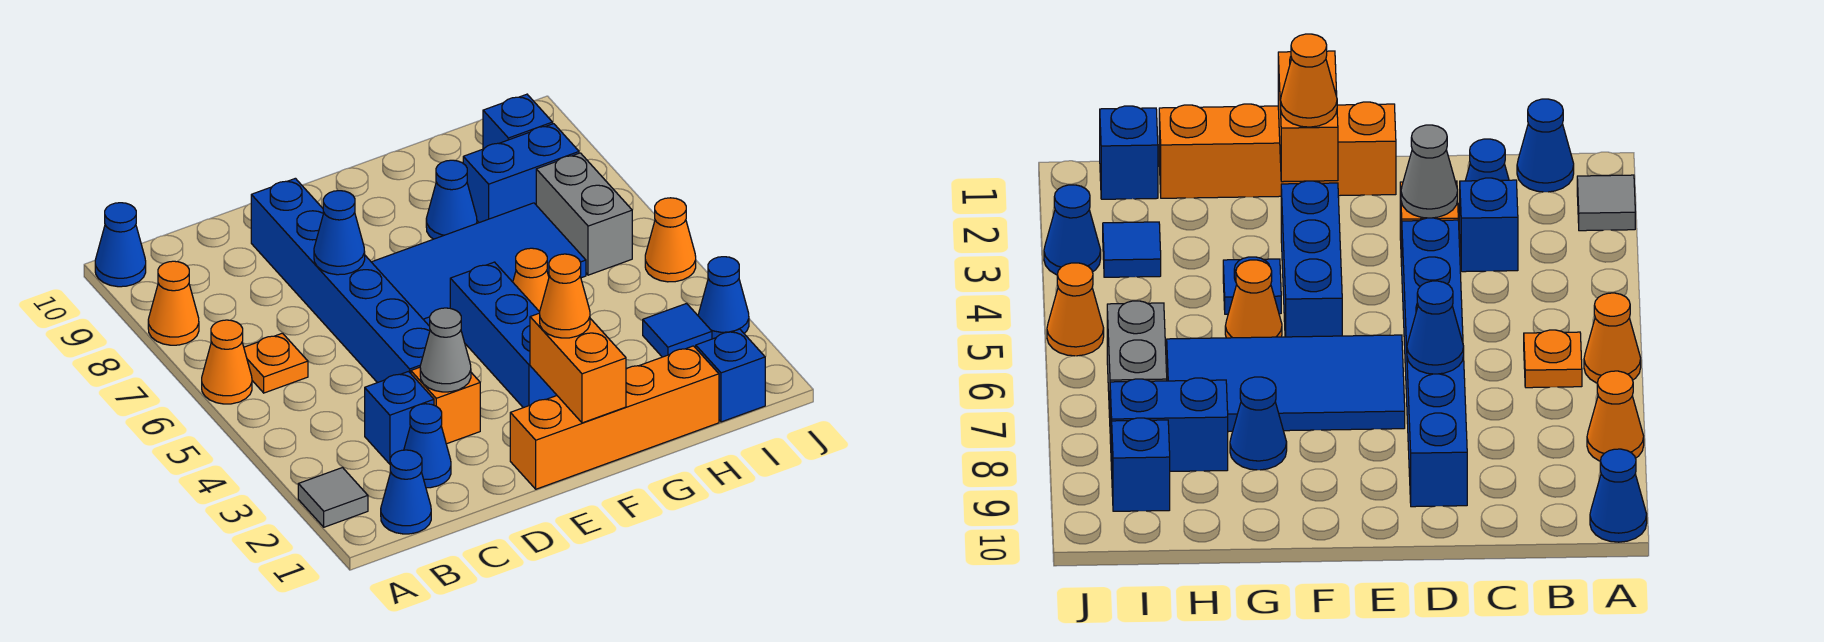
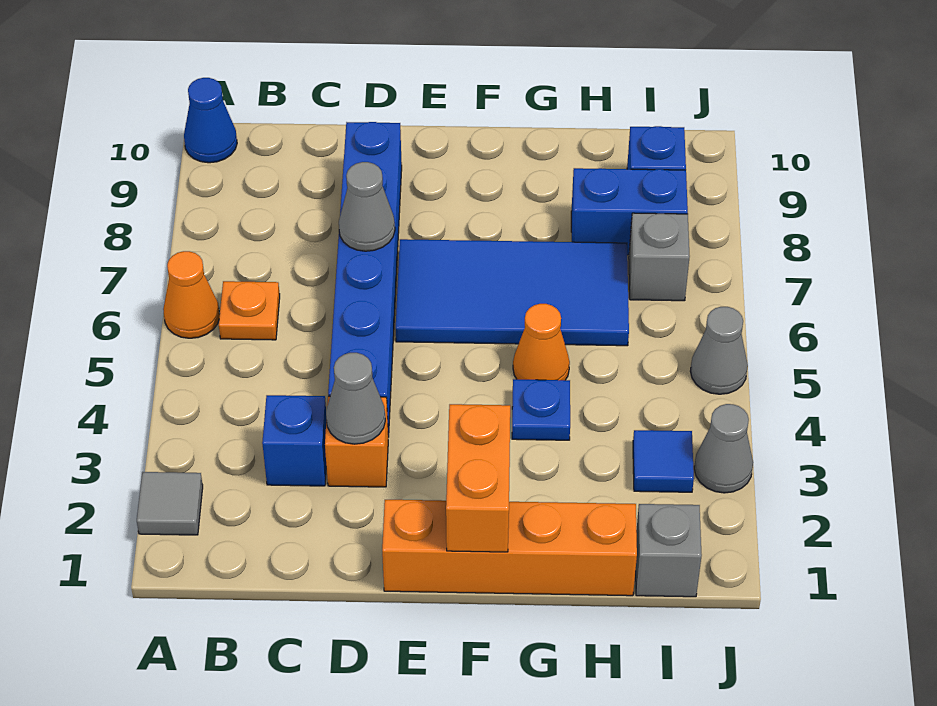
orange cone A8 level 1 -> none
blue cone B1 level 1 -> none
blue cone C2 level 1 -> none
blue cone D7 level 2 -> grey cone D7 level 2
orange cone F2 level 3 -> none
blue brick F3:F5 level 1 -> none
blue cone G8 level 1 -> none
blue brick I1 level 1 -> grey brick I1 level 1
grey brick I6:I7 level 1 -> grey brick I7 level 1
blue cone J3 level 1 -> grey cone J3 level 1
orange cone J5 level 1 -> grey cone J5 level 1

